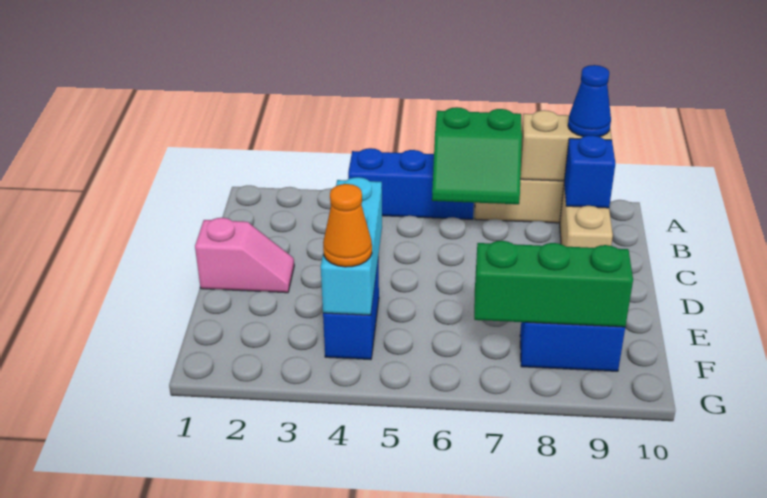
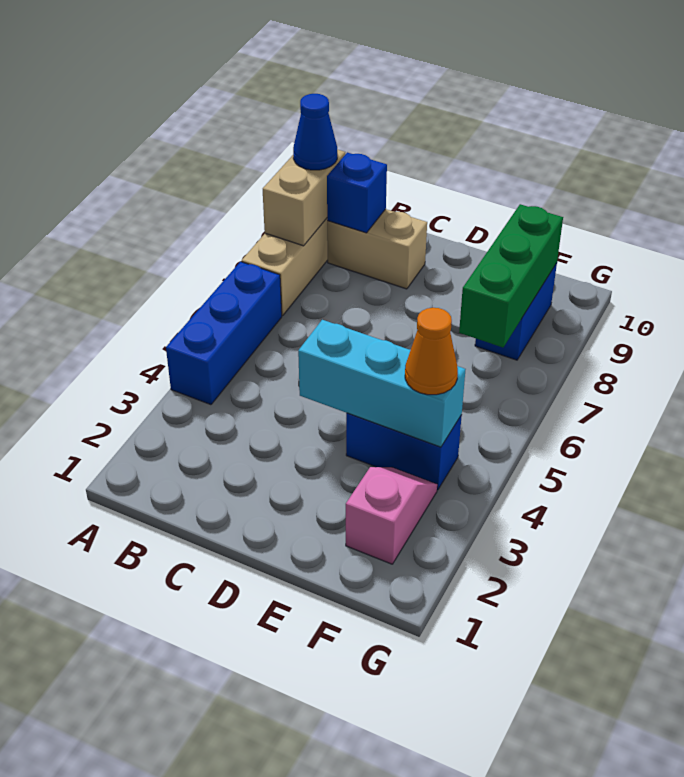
green slope A6:B7 level 2 top A -> none
pink slope D1:D2 level 1 top 1 -> pink slope F2:F3 level 1 top 2

